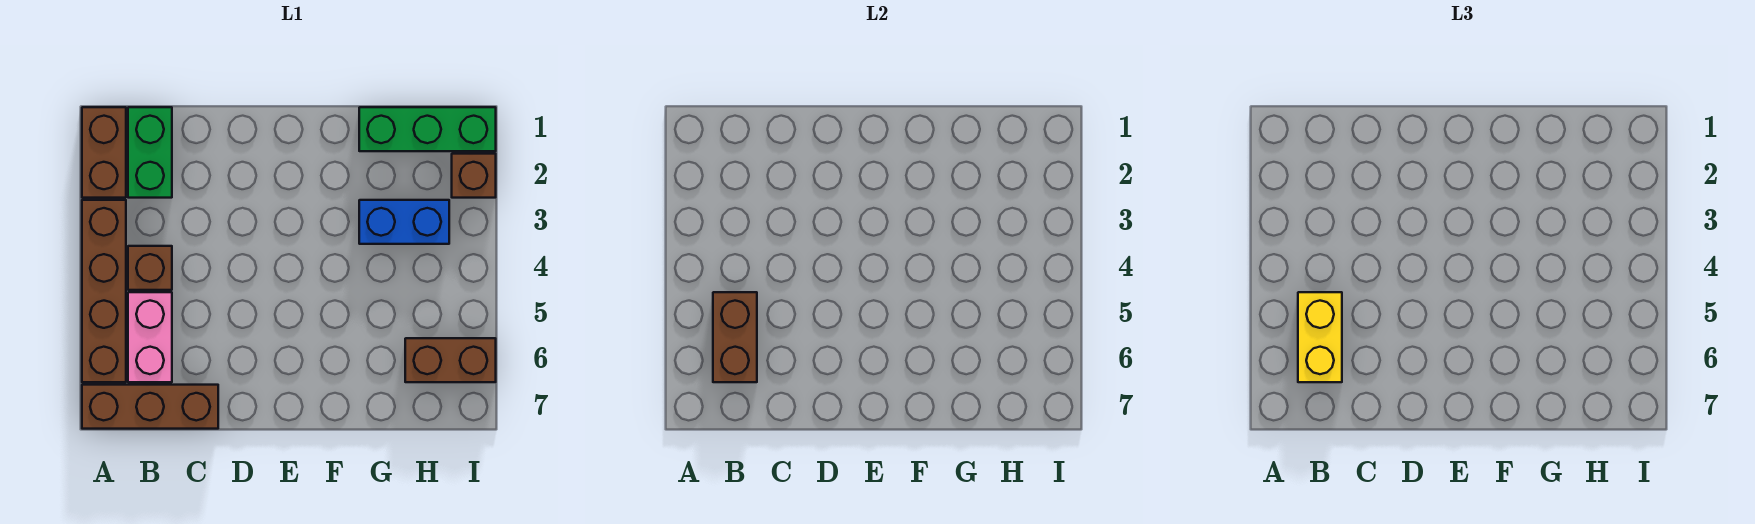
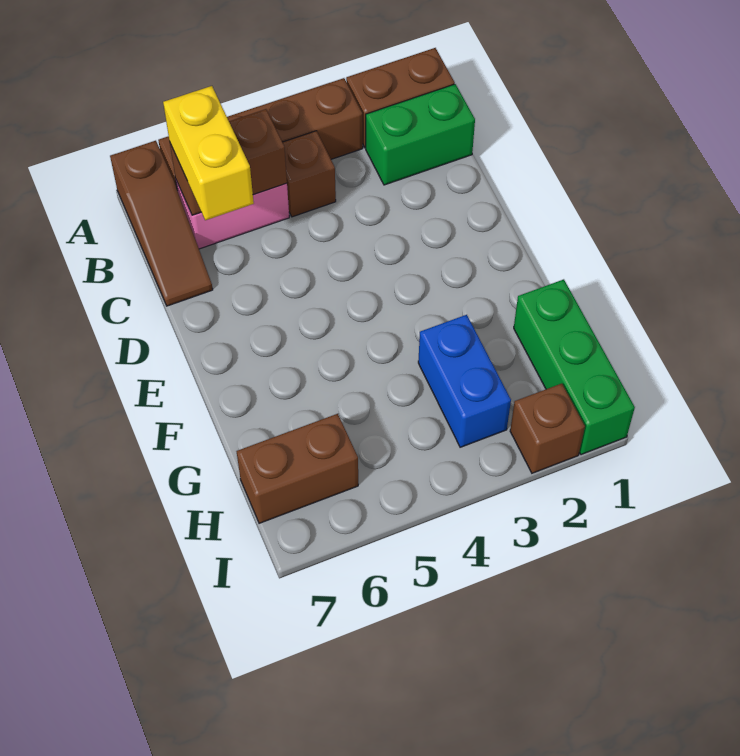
brown brick A7:C7 level 1 -> brown slope A7:C7 level 1 top A
yellow brick B5:B6 level 3 -> yellow brick B6:C6 level 3
brown brick H6:I6 level 1 -> brown brick H6:H7 level 1

